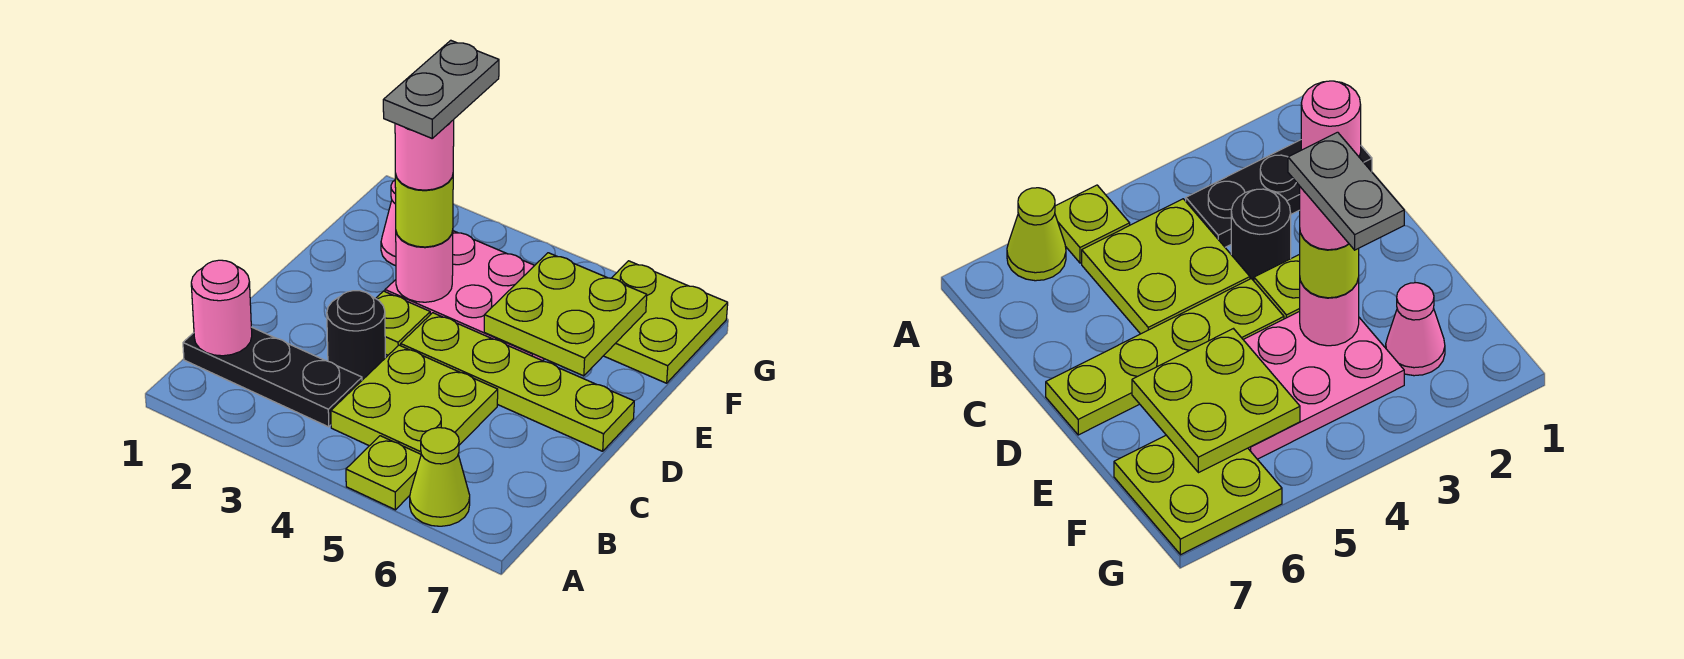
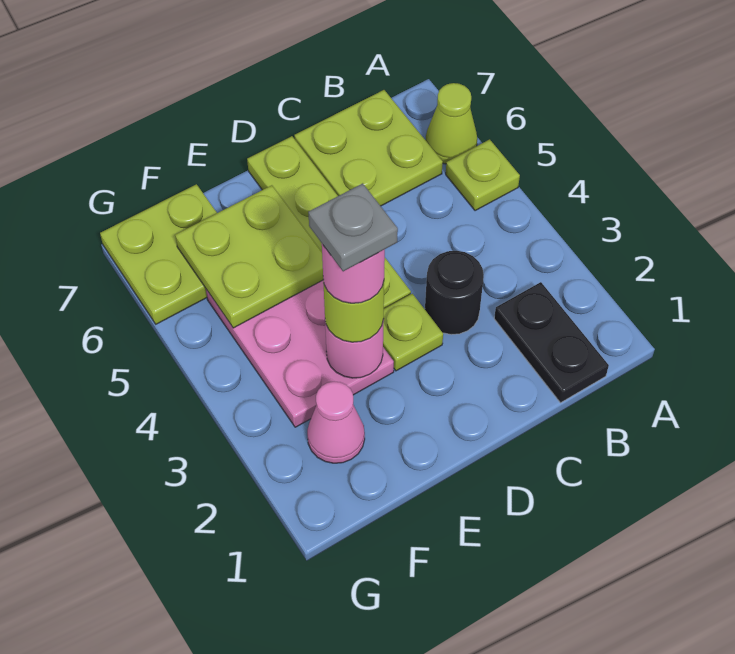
black plate B1:B3 level 1 -> black plate B1:B2 level 1
pink round brick B1 level 2 -> none
lime plate B4:C5 level 1 -> lime plate B6:C7 level 1
grey plate E3:F3 level 5 -> grey plate E3 level 5

